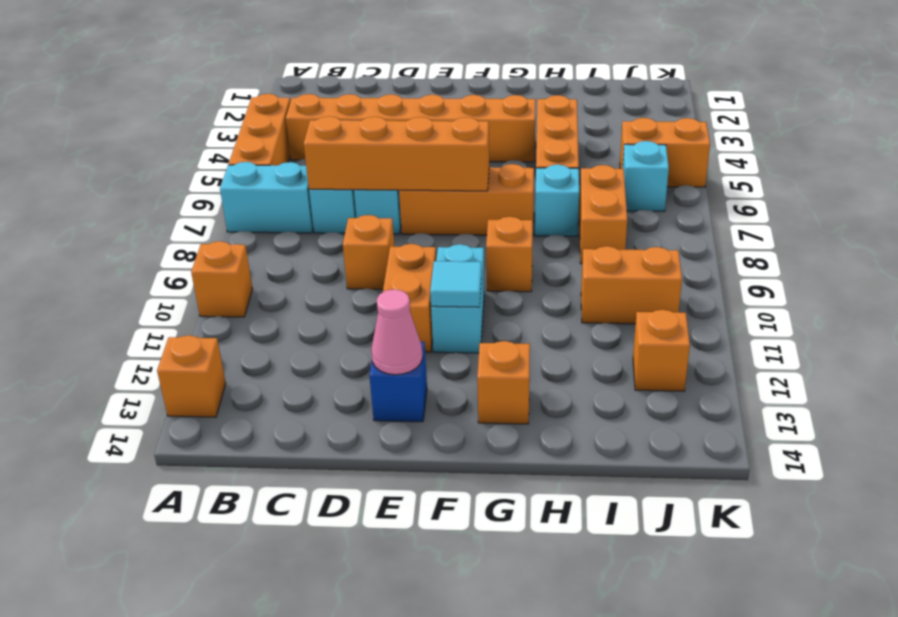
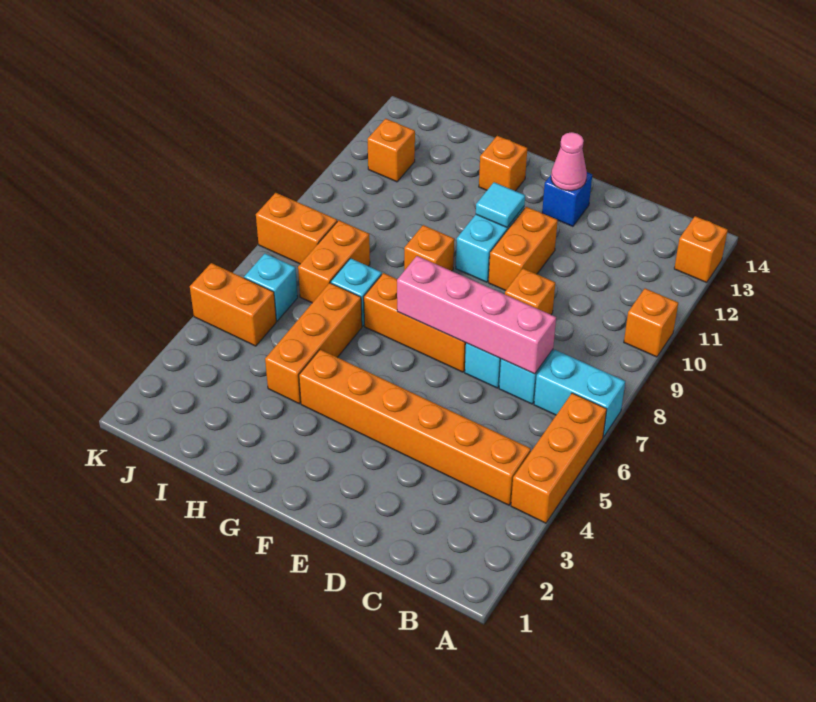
orange brick C7:F7 level 2 -> pink brick C7:F7 level 2
orange brick I10:J10 level 1 -> orange brick J8:K8 level 1

